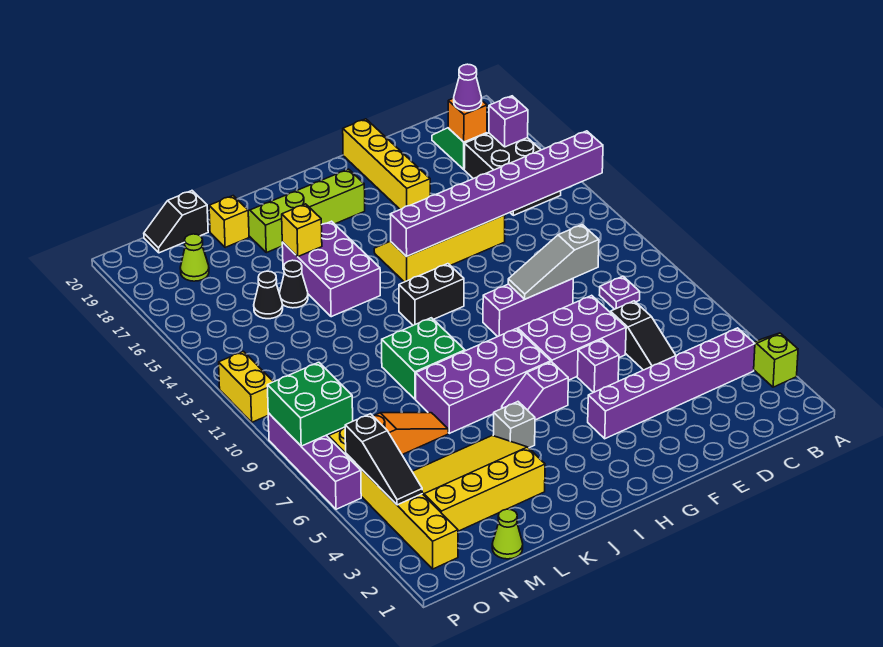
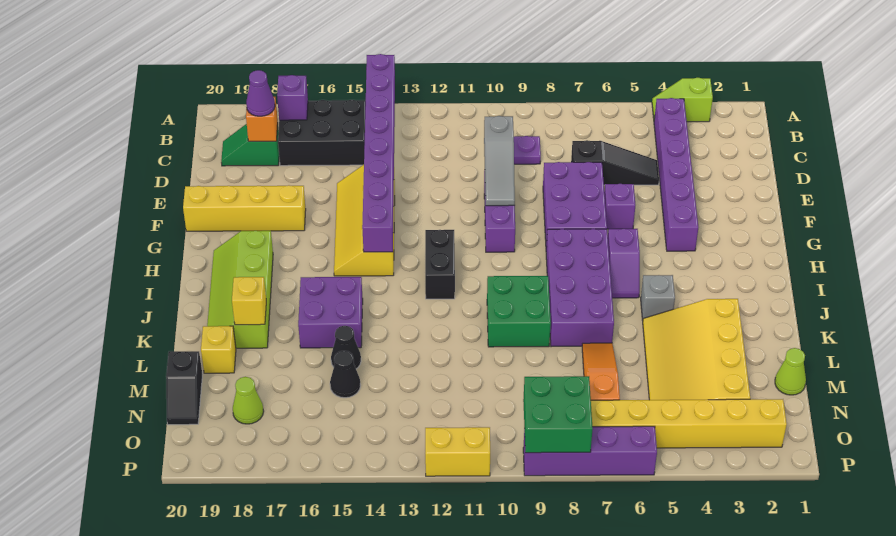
purple brick J14:K16 level 1 -> purple brick J15:K16 level 1
yellow brick K16 level 2 -> yellow brick K18 level 2
black slope O4:O6 level 2 top 6 -> none

